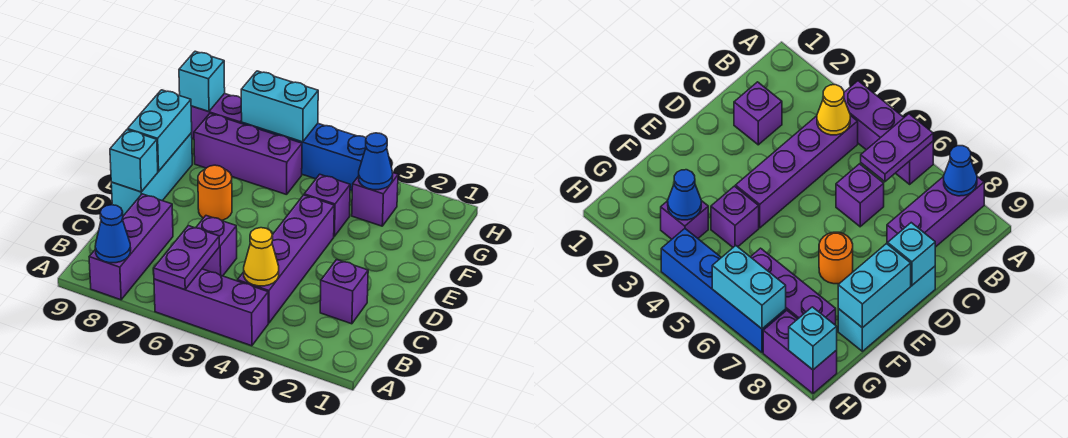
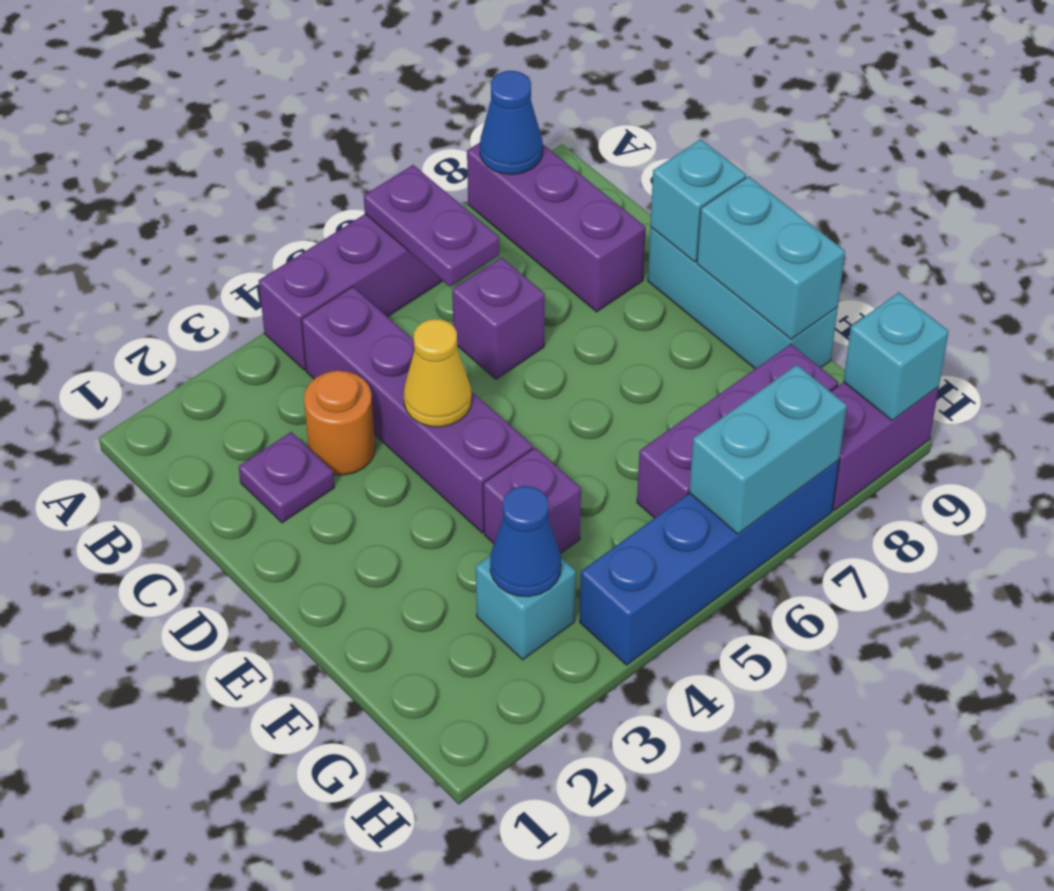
yellow cone B4 level 2 -> yellow cone D4 level 2
purple brick C2 level 1 -> purple plate C2 level 1
orange round brick E7 level 1 -> orange round brick C3 level 1
purple brick G3 level 1 -> cyan brick G3 level 1

